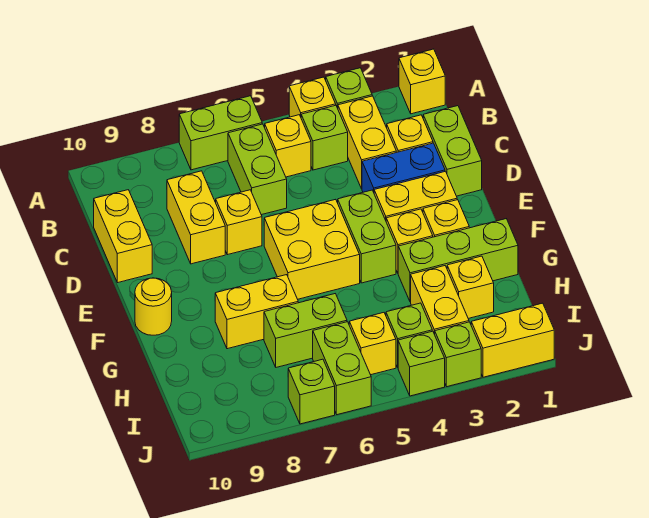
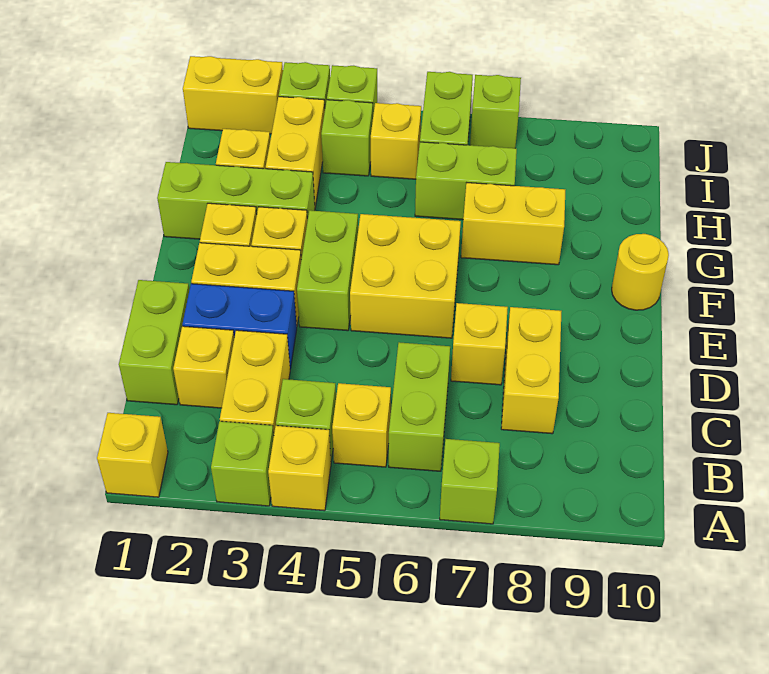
lime brick A6:A7 level 1 -> lime brick A7 level 1
yellow brick C10:D10 level 1 -> none

